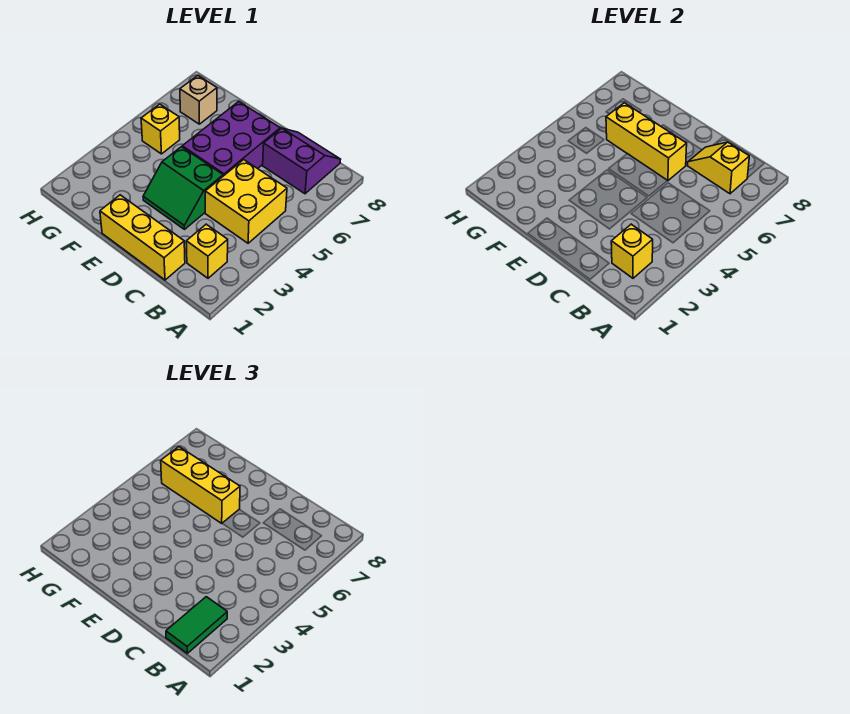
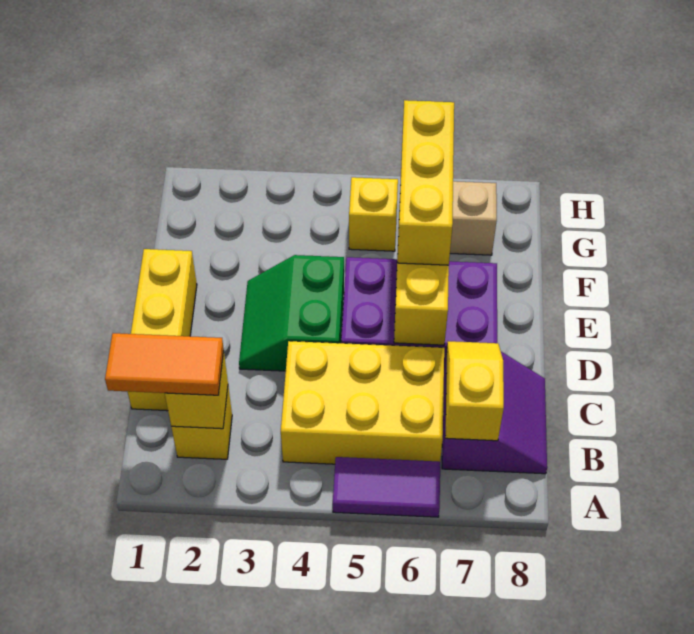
none -> purple tile A5:A6 level 1
green tile B1:B2 level 3 -> orange tile B1:B2 level 3
yellow brick B4:C5 level 1 -> yellow brick B4:C6 level 1

